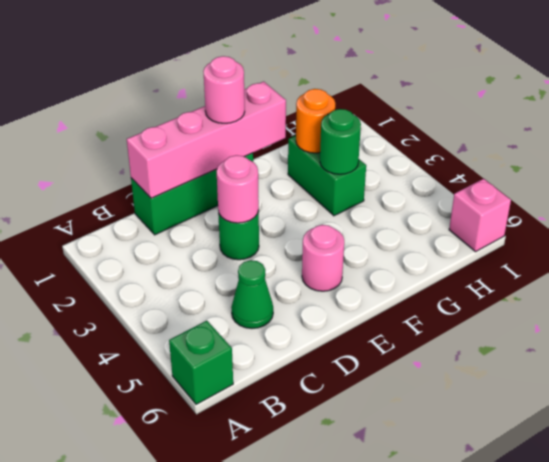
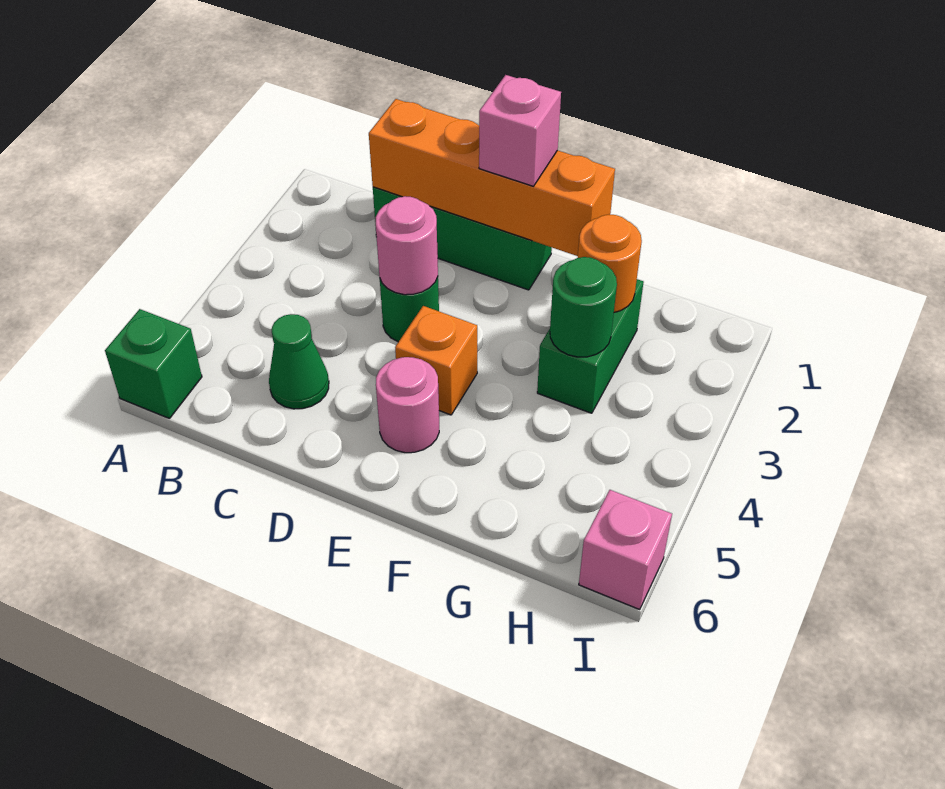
pink brick C1:F1 level 2 -> orange brick C1:F1 level 2
pink round brick E1 level 3 -> pink brick E1 level 3
none -> orange brick E4 level 1

